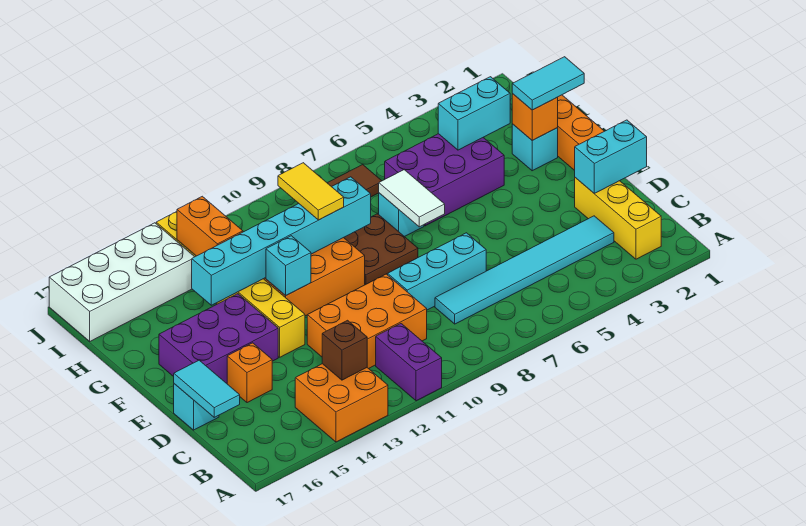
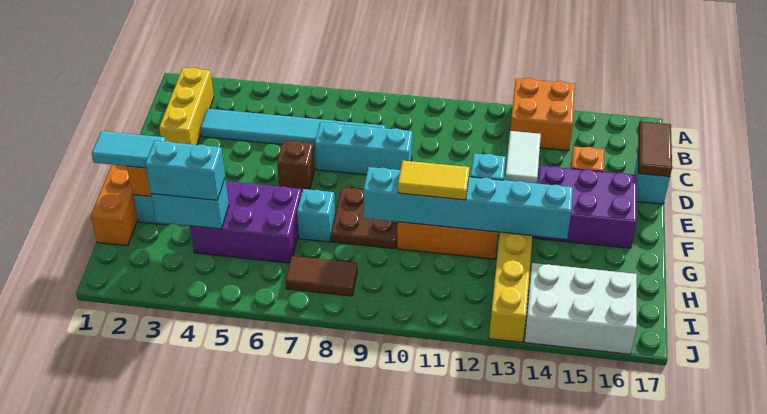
purple brick A11:B11 level 1 -> none
brown brick B13 level 2 -> brown brick E6 level 1
orange brick C10:D12 level 1 -> none
cyan tile C17:D17 level 2 -> brown tile C17:D17 level 2
cyan brick D1:D2 level 2 -> cyan brick H3:H4 level 3
white tile F7:G7 level 2 -> white tile D13:E13 level 2
yellow tile G10:H10 level 3 -> yellow tile G10:G11 level 3
orange brick H13:I13 level 2 -> none
white brick I14:J17 level 1 -> white brick I14:J16 level 1

